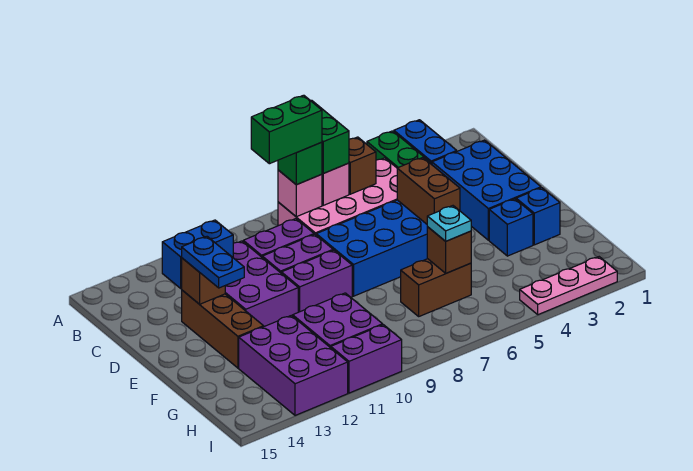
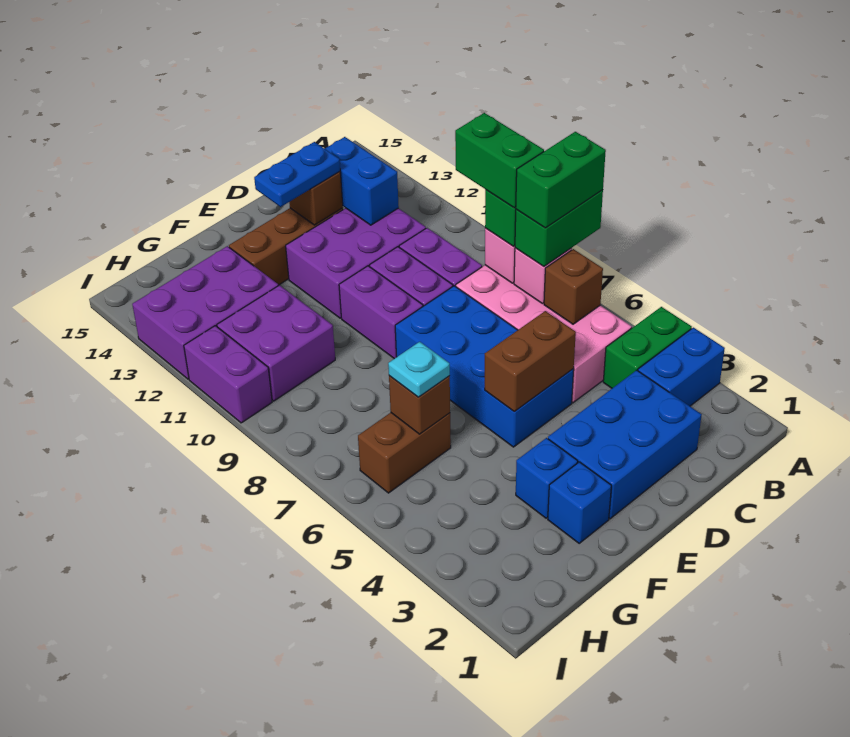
none -> green brick A7:B7 level 4
brown brick G6:G7 level 1 -> brown brick G6:H6 level 1
pink plate I2:I4 level 1 -> none

